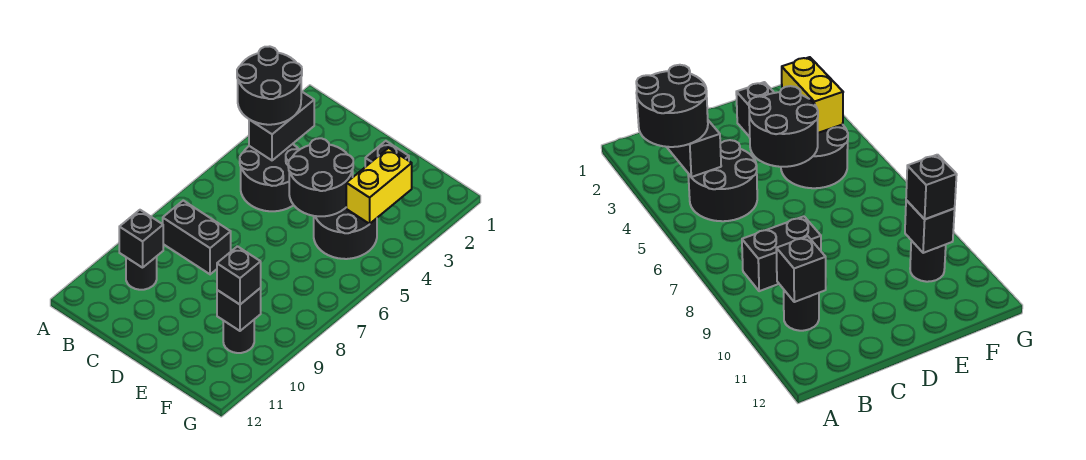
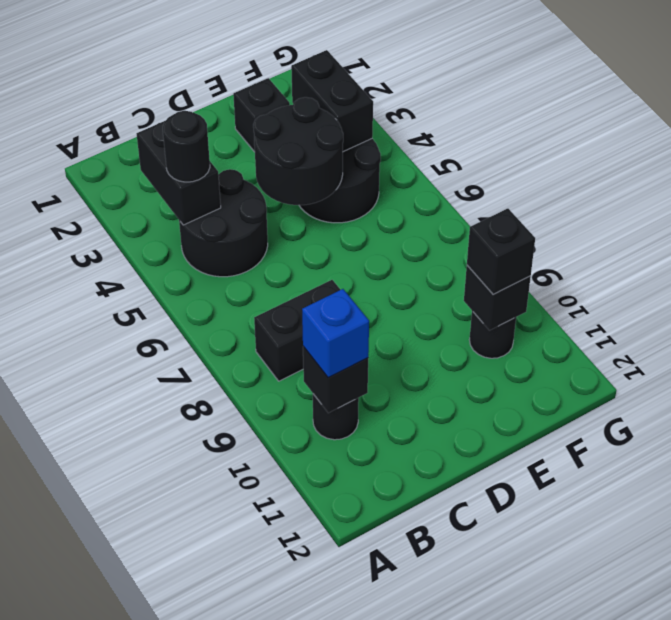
black round brick A3:B4 level 3 -> black round brick B4 level 3
none -> blue brick B10 level 3
yellow brick F3:F4 level 2 -> black brick F3:F4 level 2

